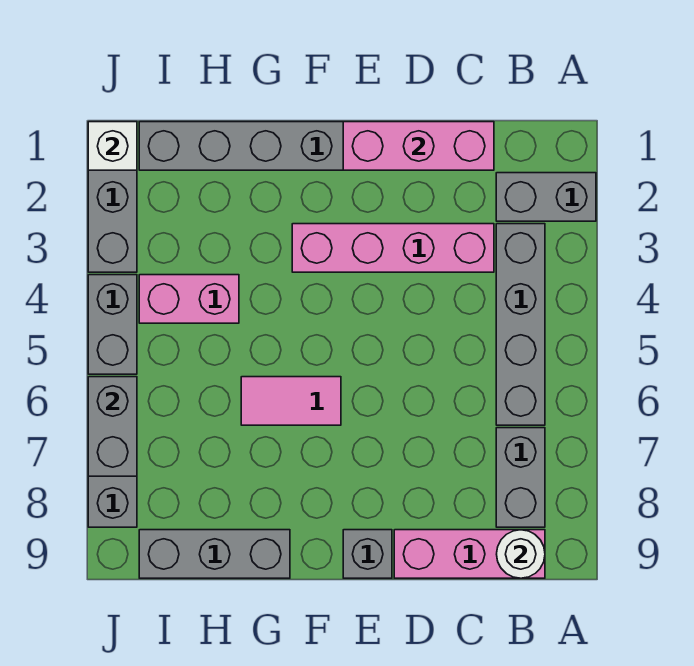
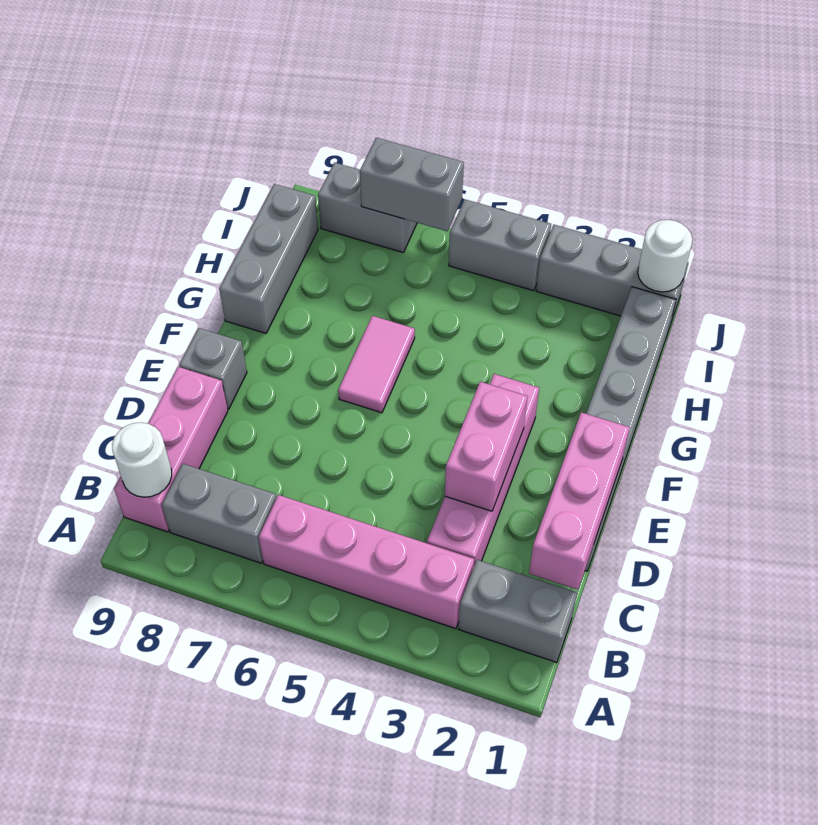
grey brick A2:B2 level 1 -> grey brick B1:B2 level 1
grey brick B3:B6 level 1 -> pink brick B3:B6 level 1
pink brick H4:I4 level 1 -> pink brick D3:E3 level 2
white brick J1 level 2 -> white round brick J1 level 2

